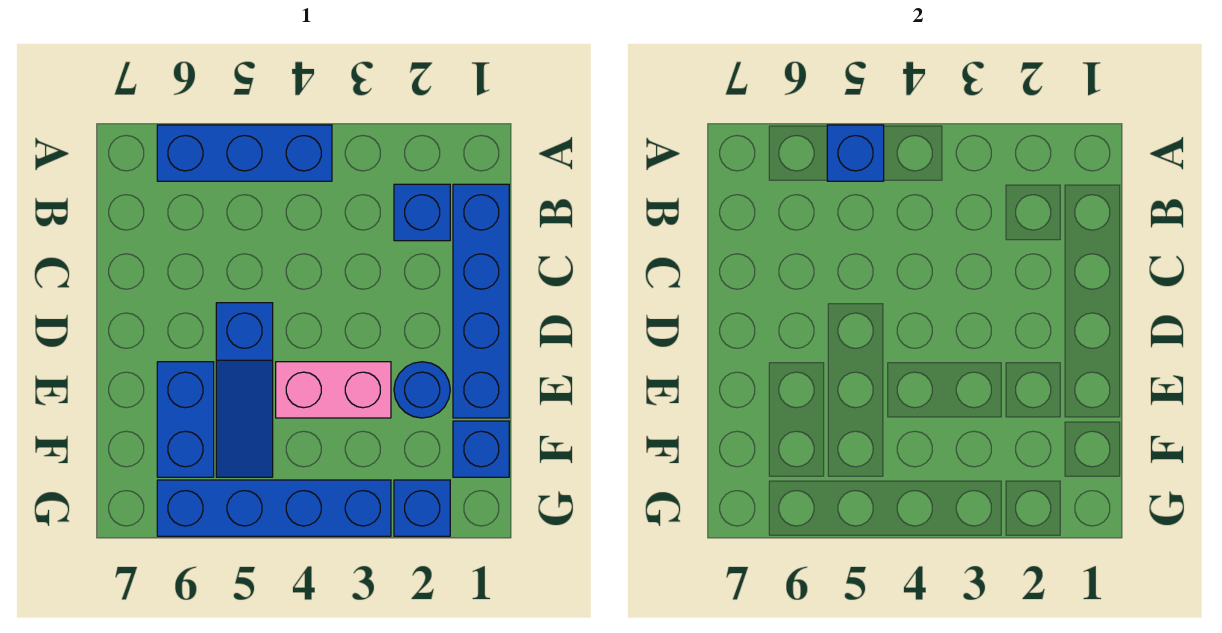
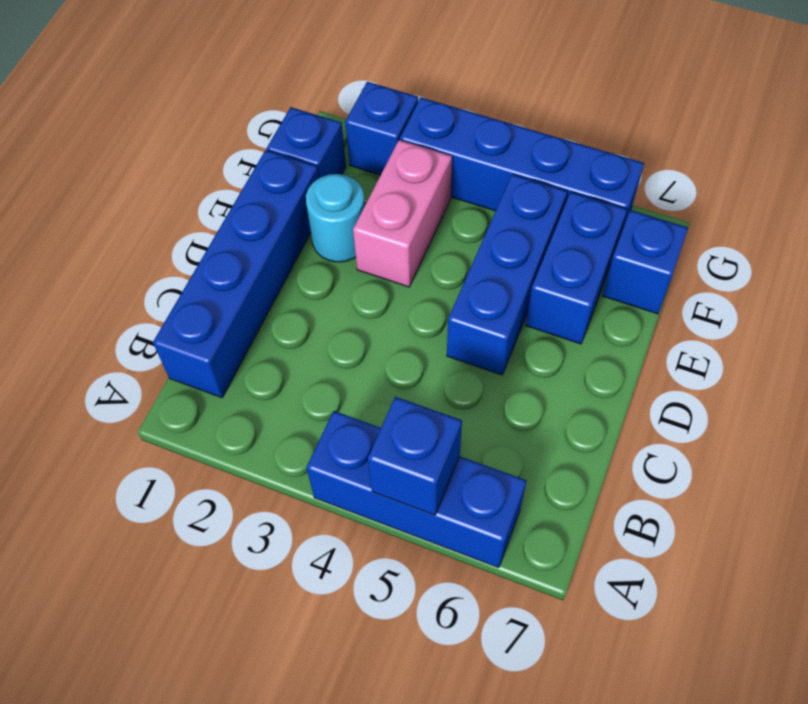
blue brick B2 level 1 -> blue brick F7 level 1
blue slope D5:F5 level 1 top D -> blue brick D5:F5 level 1
blue round brick E2 level 1 -> cyan round brick E2 level 1
pink brick E3:E4 level 1 -> pink brick E3:F3 level 1

